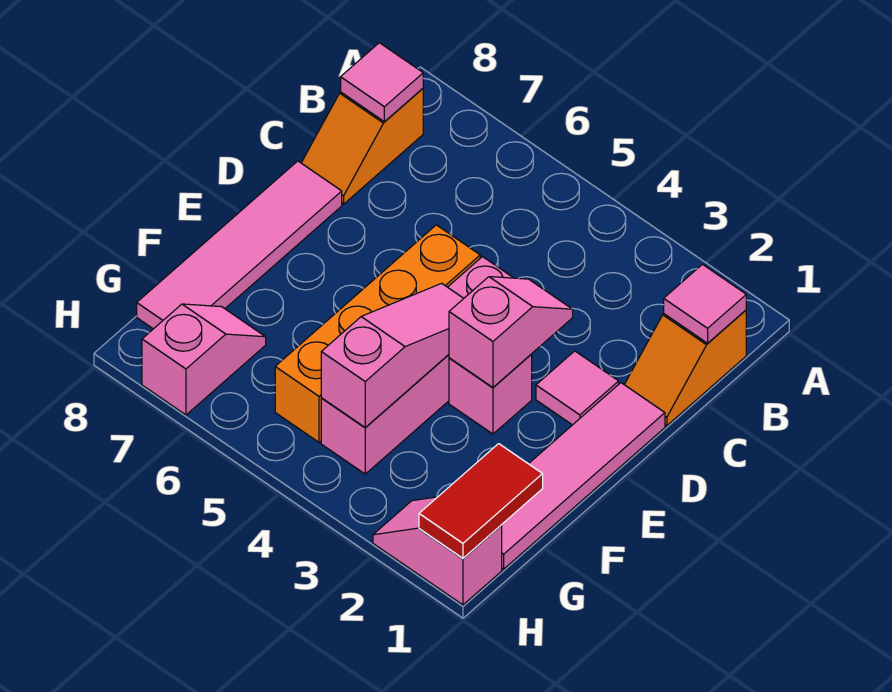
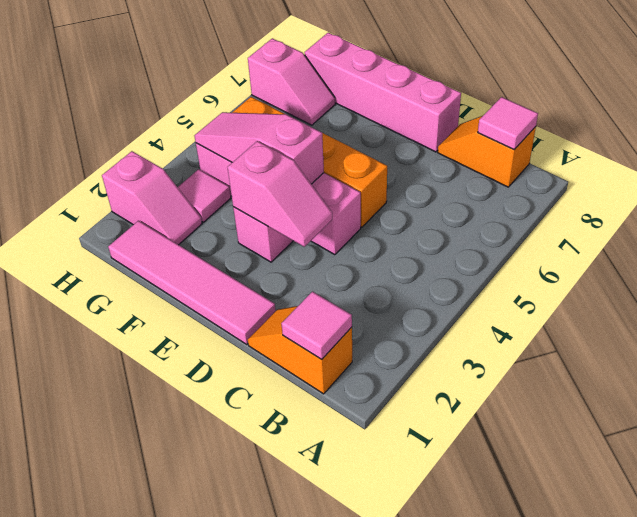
pink tile D2 level 1 -> pink tile G3 level 1
pink tile D8:G8 level 1 -> pink brick D8:G8 level 1
pink slope E4:G4 level 2 top G -> pink slope E4:G4 level 2 top E
red tile G1:H1 level 2 -> none
pink slope H1:H2 level 1 top 1 -> pink slope G2:H2 level 1 top H

